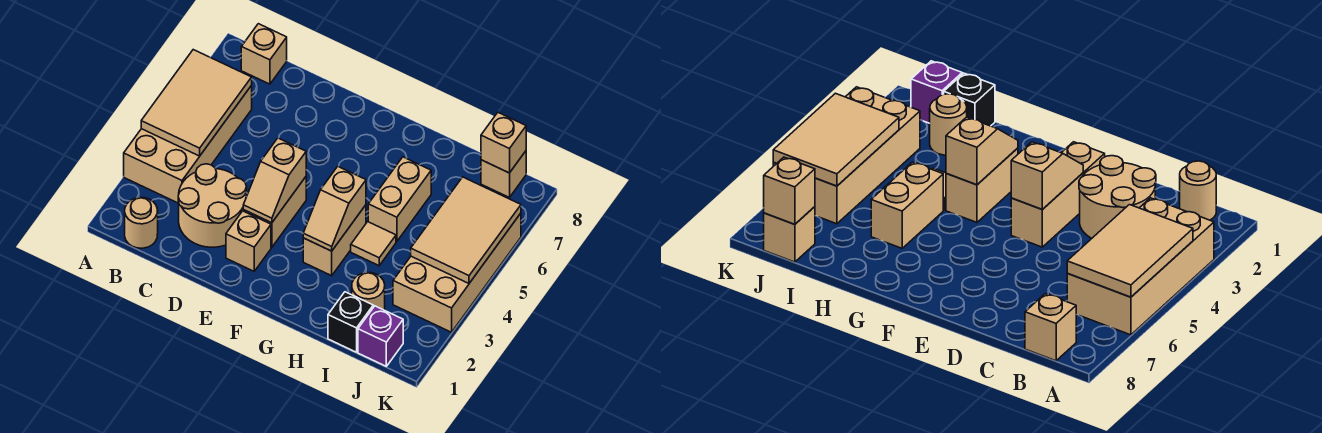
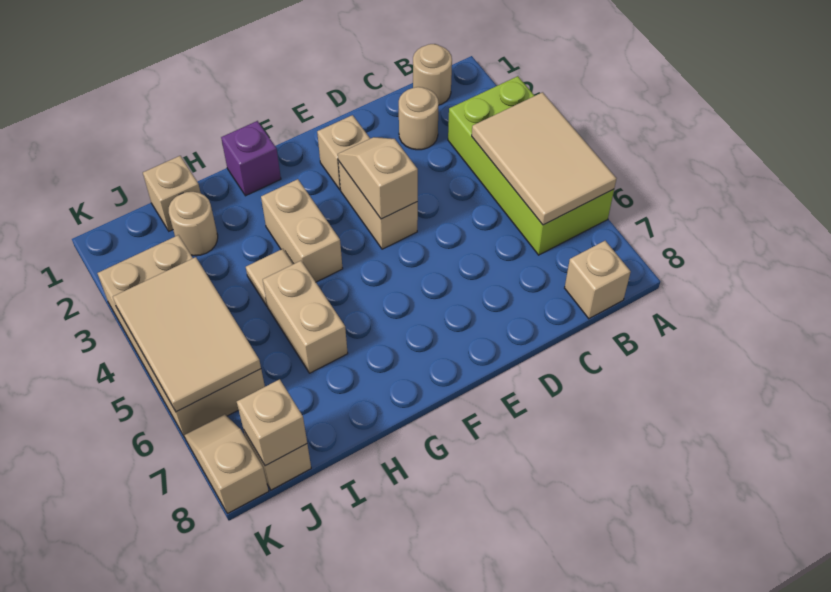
tan brick A3:B6 level 1 -> lime brick A3:B6 level 1
tan round brick C2:D3 level 1 -> tan round brick C2 level 1
tan slope G3:G4 level 2 top 4 -> tan slope K7:K8 level 1 top 8
black brick I1 level 1 -> tan brick I1 level 1
purple brick J1 level 1 -> purple brick G1 level 1

